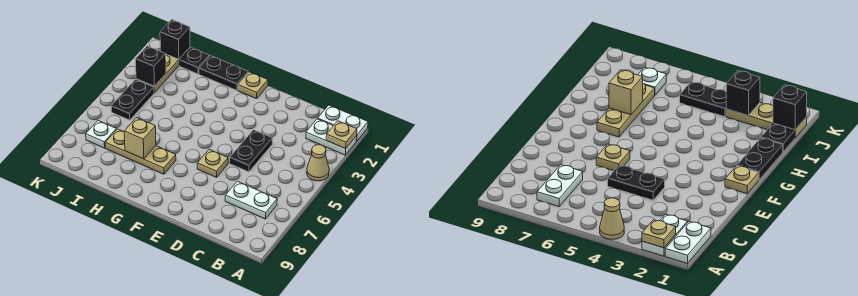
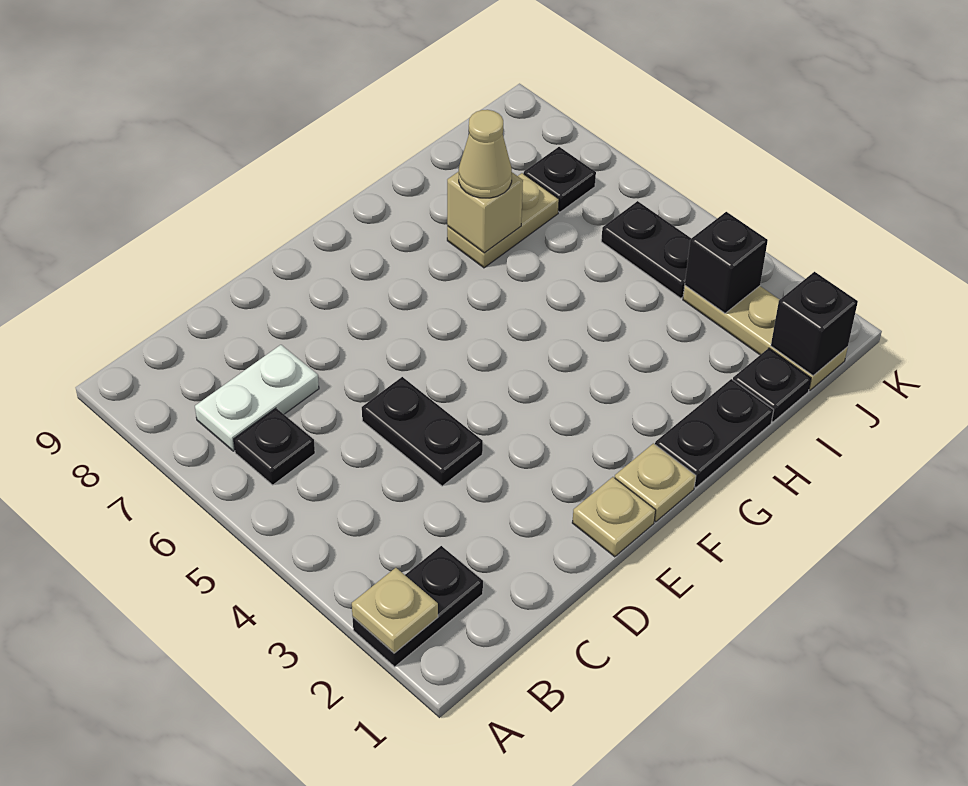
white plate A1:B1 level 1 -> none
white plate A2:B2 level 1 -> black plate A2:B2 level 1
tan cone A4 level 1 -> tan cone H7 level 3
none -> black plate B6 level 1
tan plate E6 level 1 -> tan plate E1 level 1
tan plate G7:I7 level 1 -> tan plate H7:I7 level 1
white plate J7 level 1 -> black plate J7 level 1

